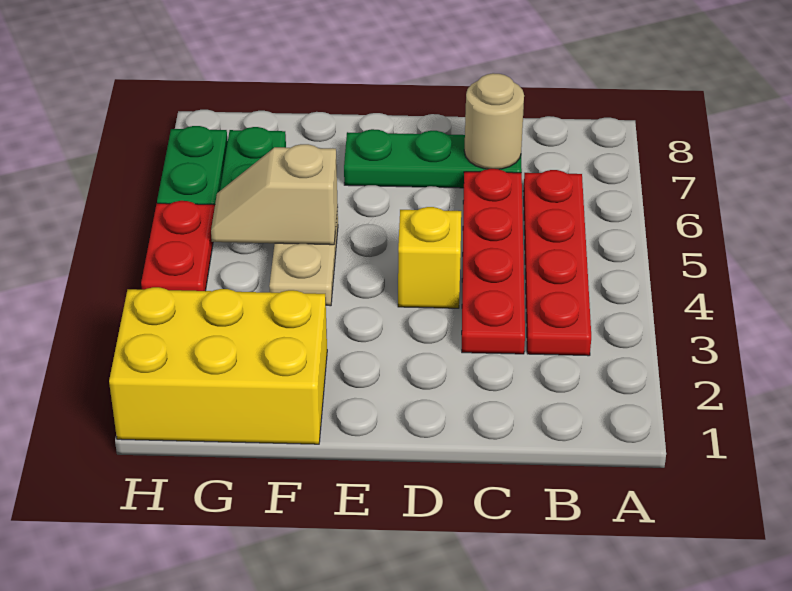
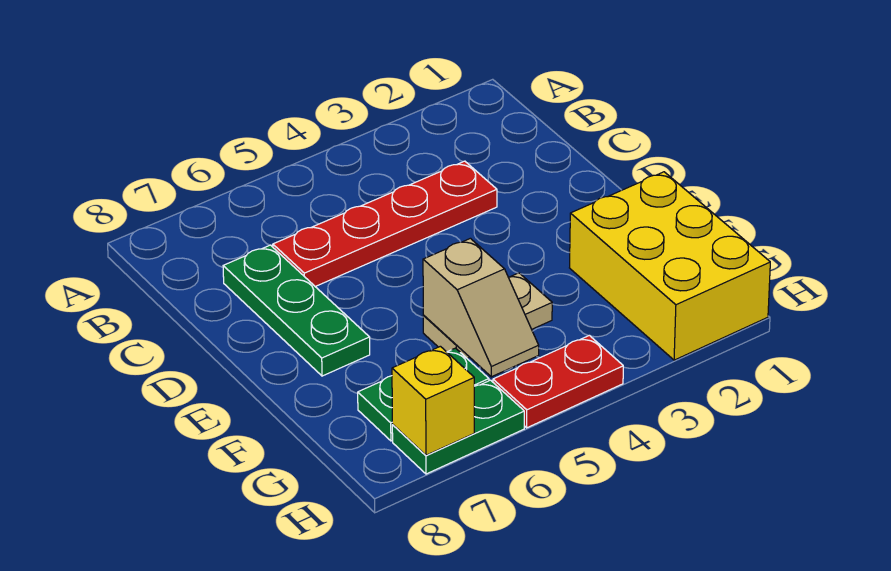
red plate B3:B6 level 1 -> none
tan round brick C7 level 2 -> none
yellow brick D4 level 1 -> yellow brick H7 level 2

